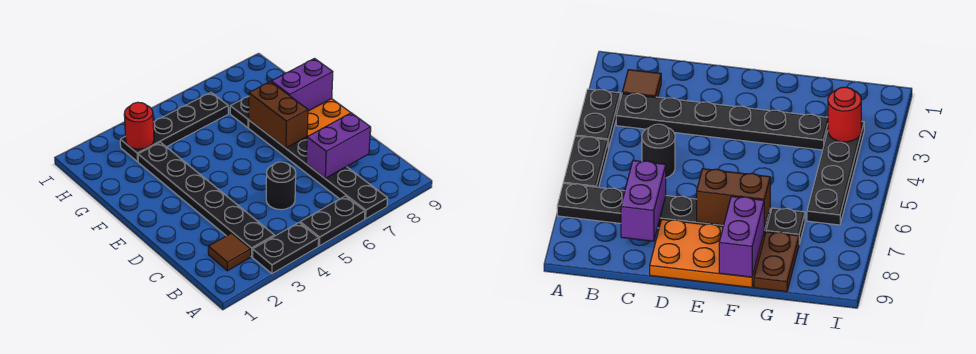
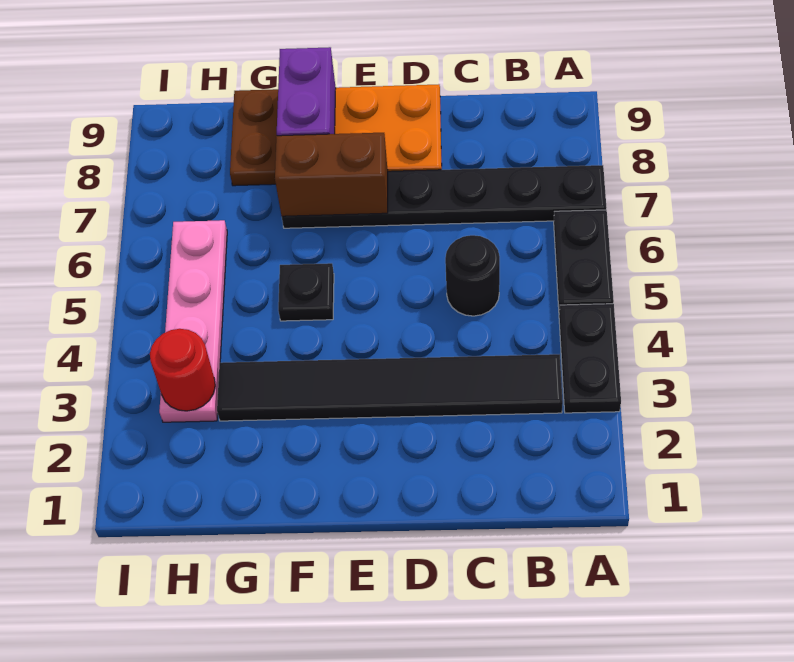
brown tile B2 level 1 -> none
black plate B3:G3 level 1 -> black tile B3:G3 level 1
purple brick C7:C8 level 2 -> none
black plate G7 level 1 -> black plate F5 level 1
black plate H3:H6 level 1 -> pink plate H3:H6 level 1

